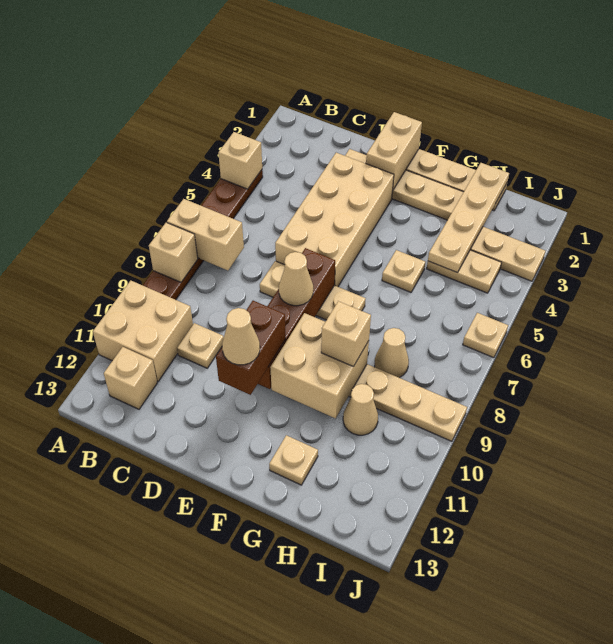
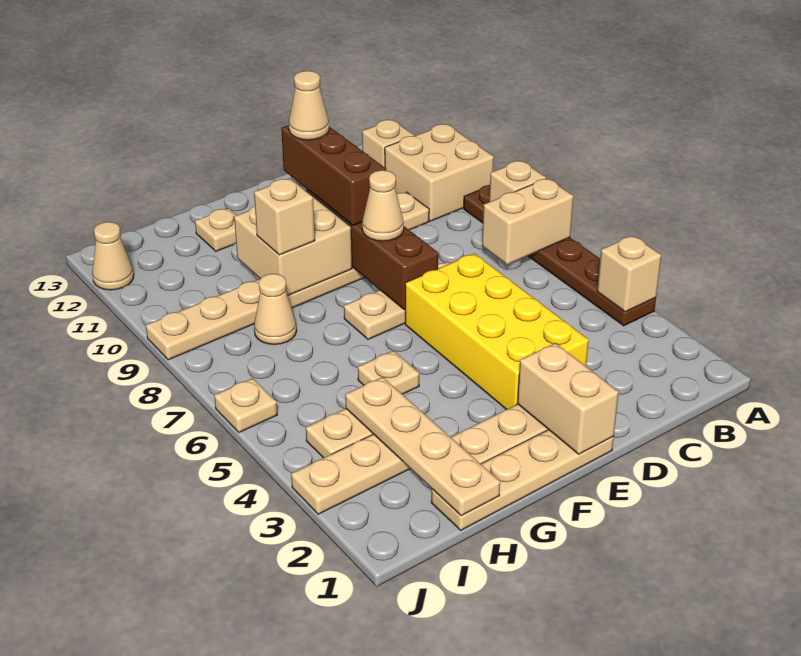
tan brick D3:E6 level 1 -> yellow brick D3:E6 level 1
brown brick E10:E11 level 3 -> brown brick E9:E11 level 3
tan cone H10 level 1 -> tan cone J12 level 1

